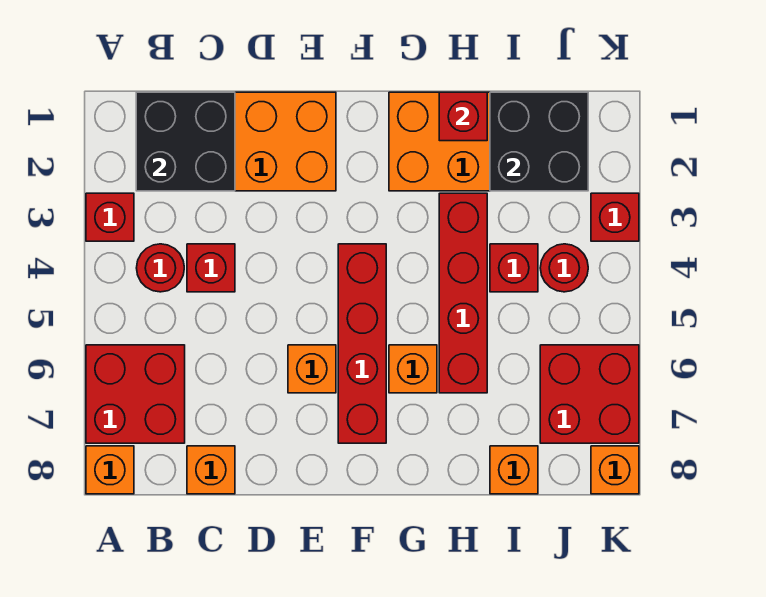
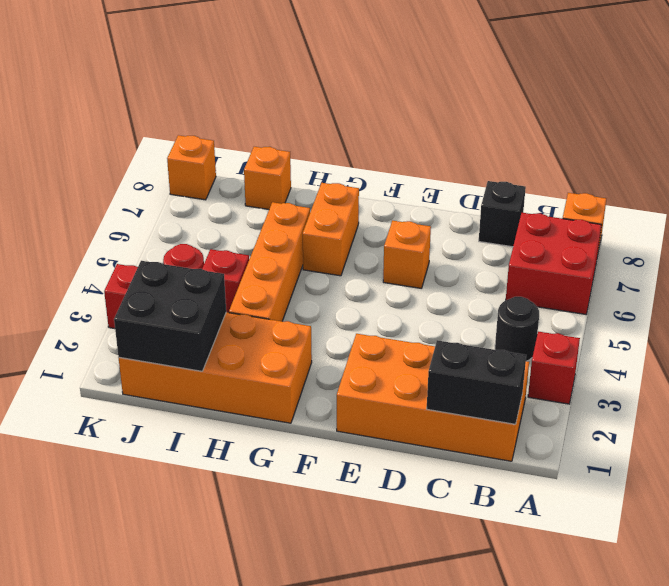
black brick B1:C2 level 2 -> black brick B1:C1 level 2
red round brick B4 level 1 -> black round brick B4 level 1
red brick C4 level 1 -> none
orange brick C8 level 1 -> black brick C8 level 1
red brick F4:F7 level 1 -> none
orange brick G6 level 1 -> orange brick G6:G7 level 1
red brick H1 level 2 -> none
red brick H3:H6 level 1 -> orange brick H3:H6 level 1
red brick J6:K7 level 1 -> none

